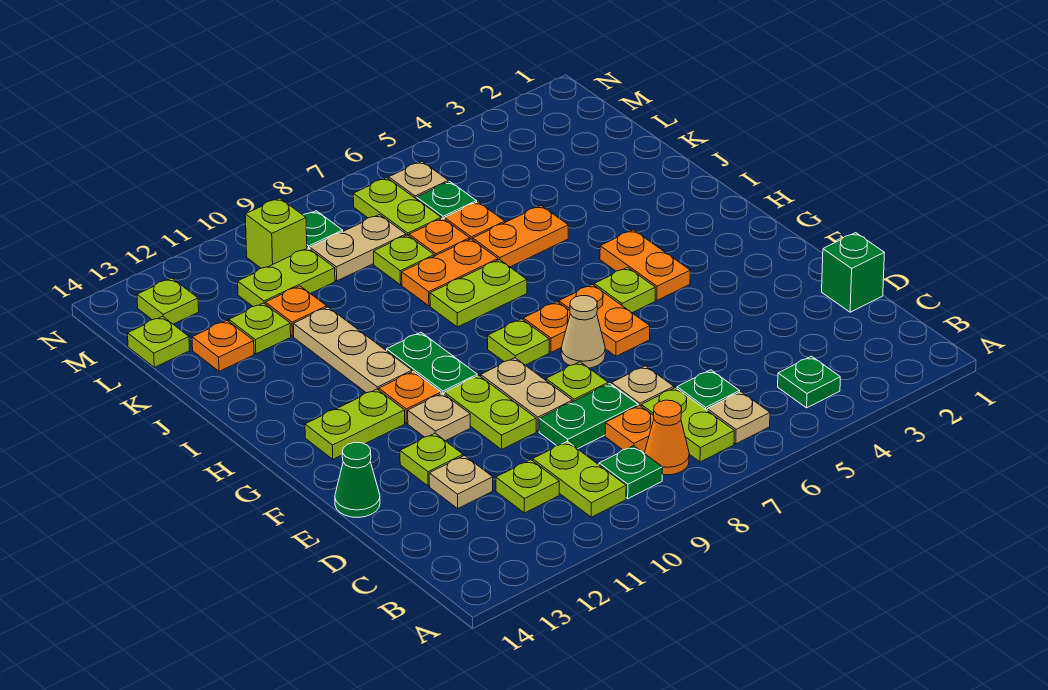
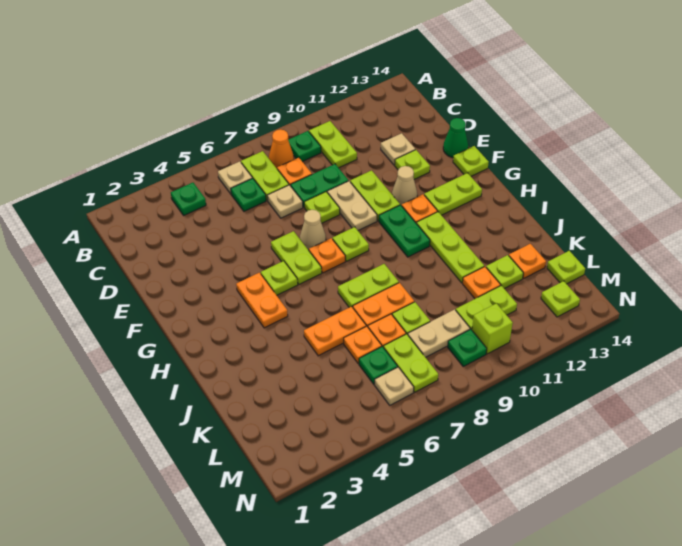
lime plate C11 level 1 -> lime plate F14 level 1
green brick D1 level 1 -> none
orange plate F6:G6 level 1 -> lime plate F6:G6 level 1
tan plate F11 level 1 -> tan cone F11 level 1
tan plate H11:J11 level 1 -> lime plate H11:J11 level 1

